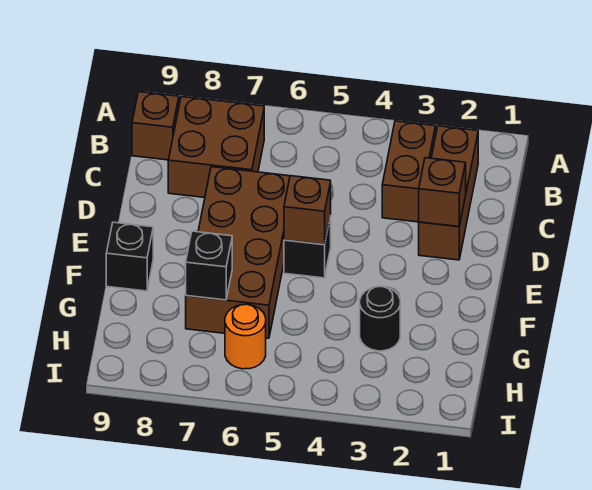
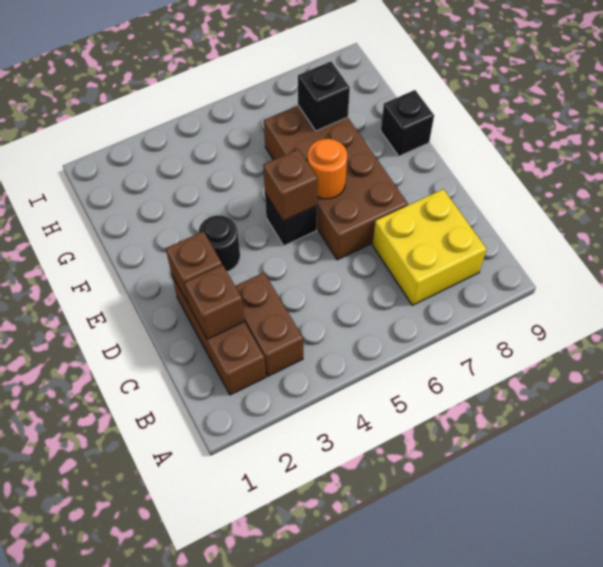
brown brick B7:C8 level 1 -> yellow brick B7:C8 level 1
brown brick B9 level 1 -> brown brick C2 level 2
black round brick G3 level 1 -> black round brick E3 level 1
orange round brick H6 level 1 -> orange round brick E6 level 2

